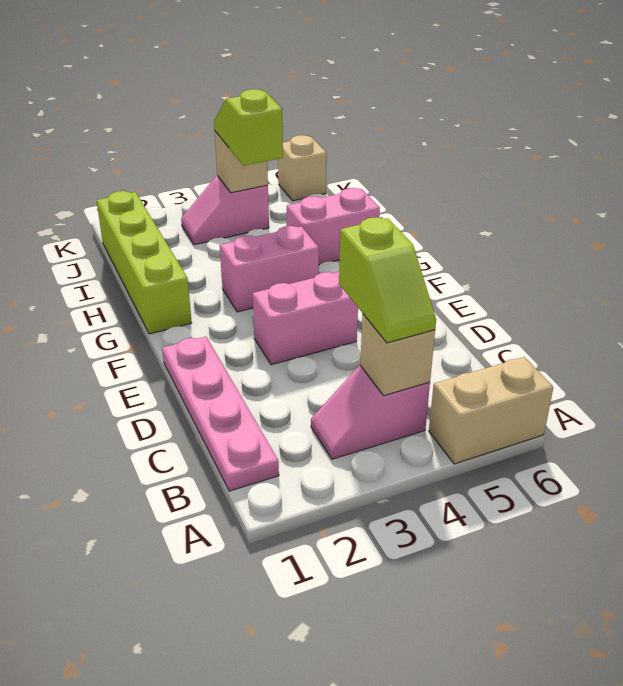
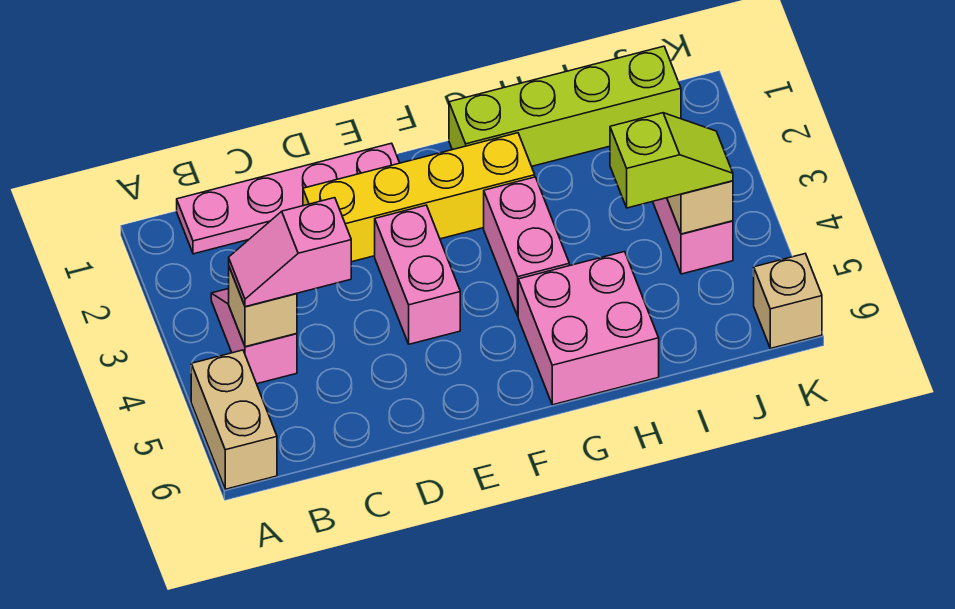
lime slope B4:C4 level 3 top C -> pink slope B4:C4 level 3 top C
none -> yellow brick D2:G2 level 1
pink brick H5:H6 level 1 -> pink brick G5:H6 level 1

